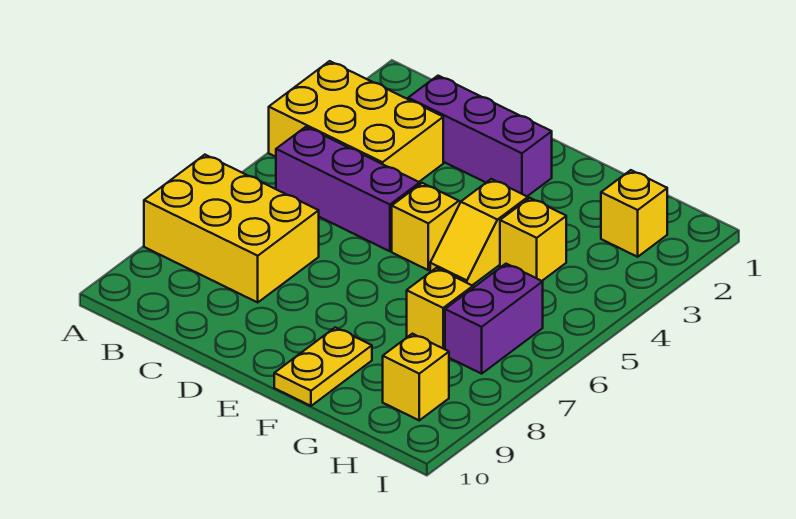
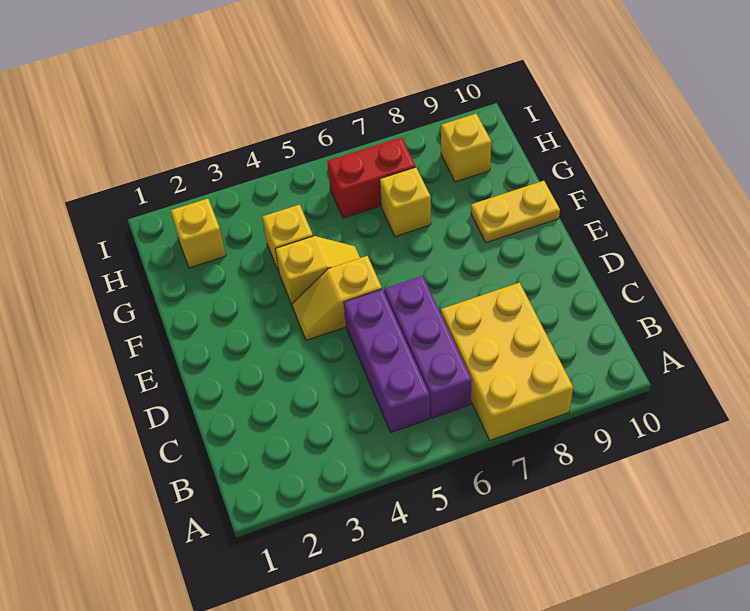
yellow brick A3:C4 level 1 -> none
purple brick C2:E2 level 1 -> purple brick B6:D6 level 1
purple brick H6:H7 level 1 -> red brick H6:H7 level 1

